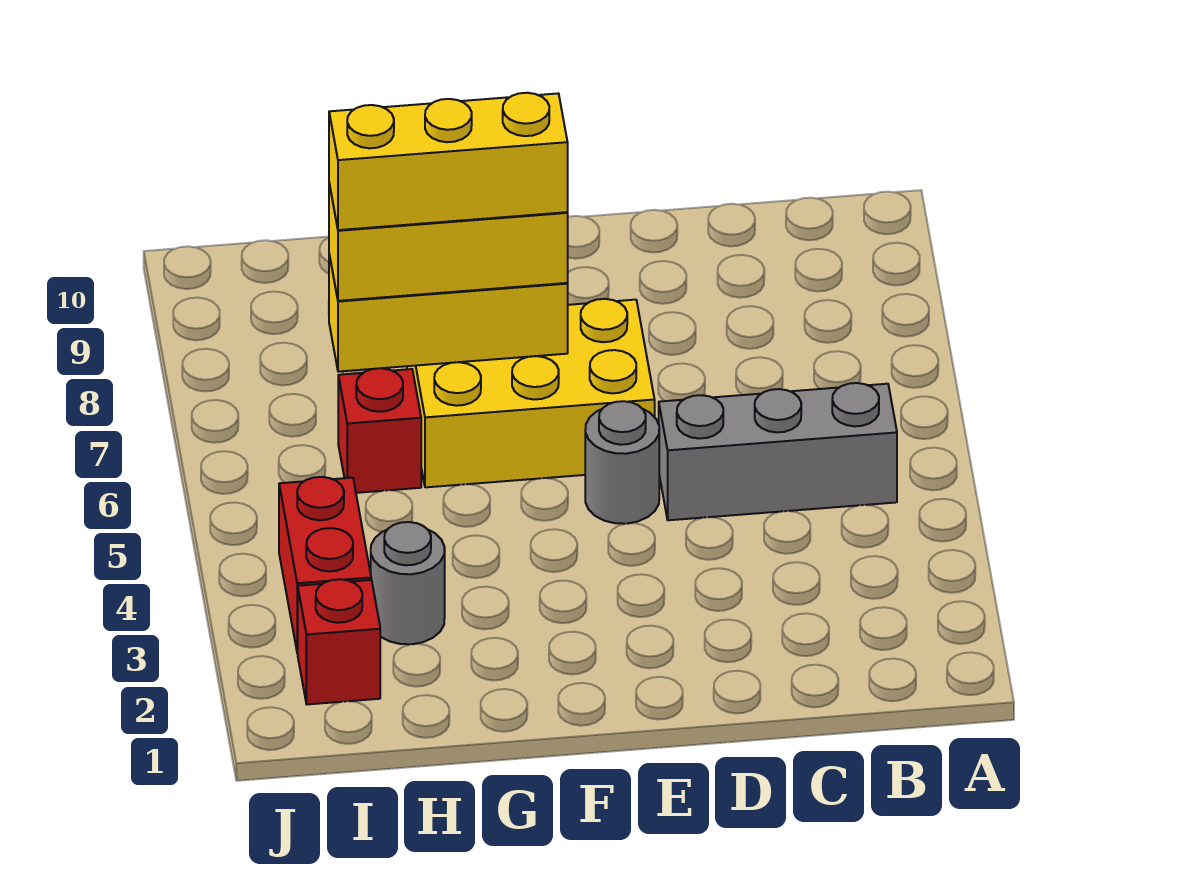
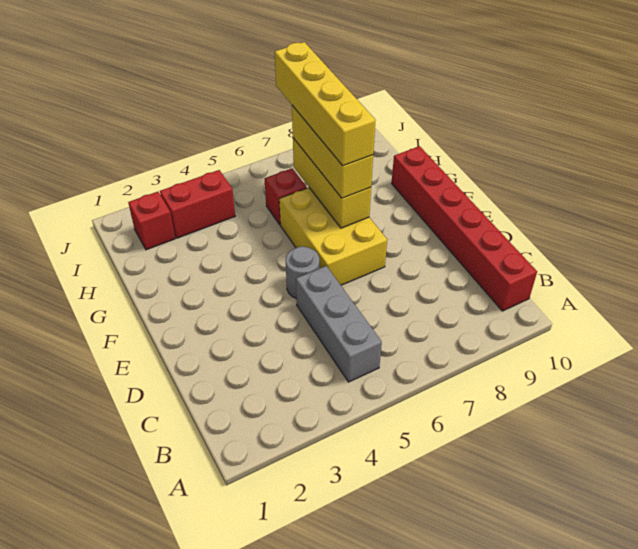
none -> red brick B10:G10 level 1
yellow brick F7:H7 level 4 -> yellow brick F7:I7 level 4
grey round brick H3 level 1 -> none

